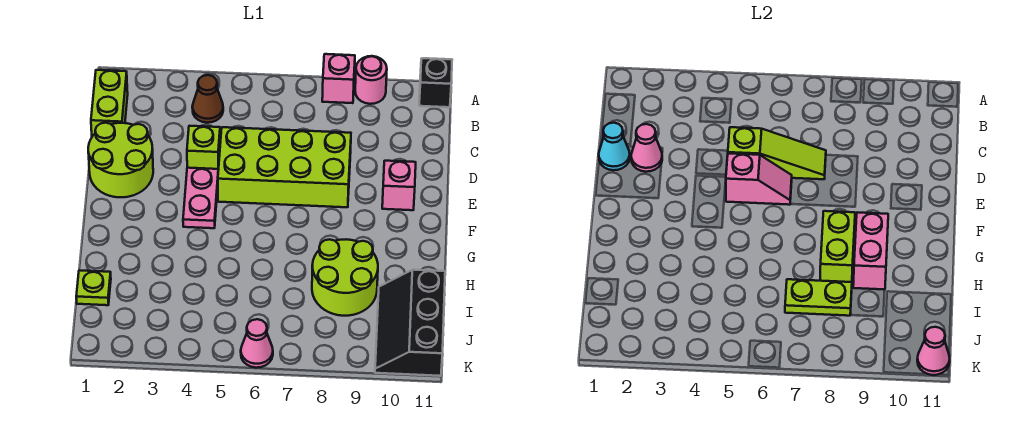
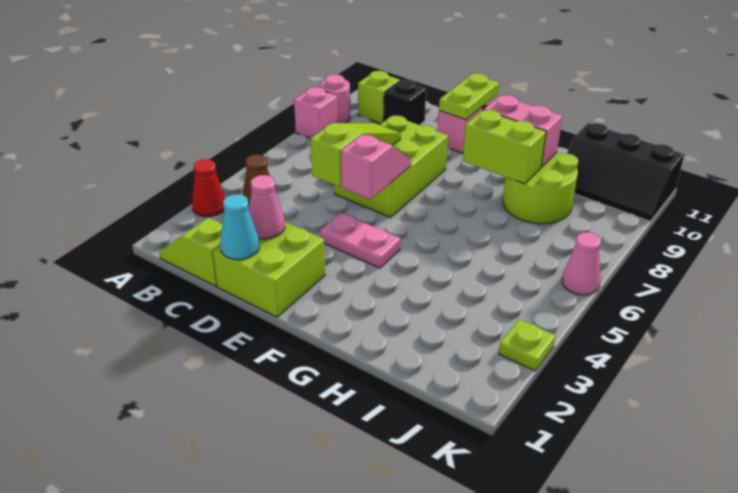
none -> red cone A3 level 1
black brick A11 level 1 -> black brick C10 level 1
lime brick B1:C1 level 1 -> lime slope B1:C1 level 1 top C
lime round brick D1:E2 level 1 -> lime brick D1:E2 level 1
lime brick D4 level 1 -> lime brick B10 level 1
lime brick D5:E8 level 1 -> lime brick D6:E8 level 1
lime plate I1 level 1 -> lime plate K3 level 1
lime plate I7:I8 level 2 -> lime plate E10:E11 level 2
pink cone K11 level 2 -> none

